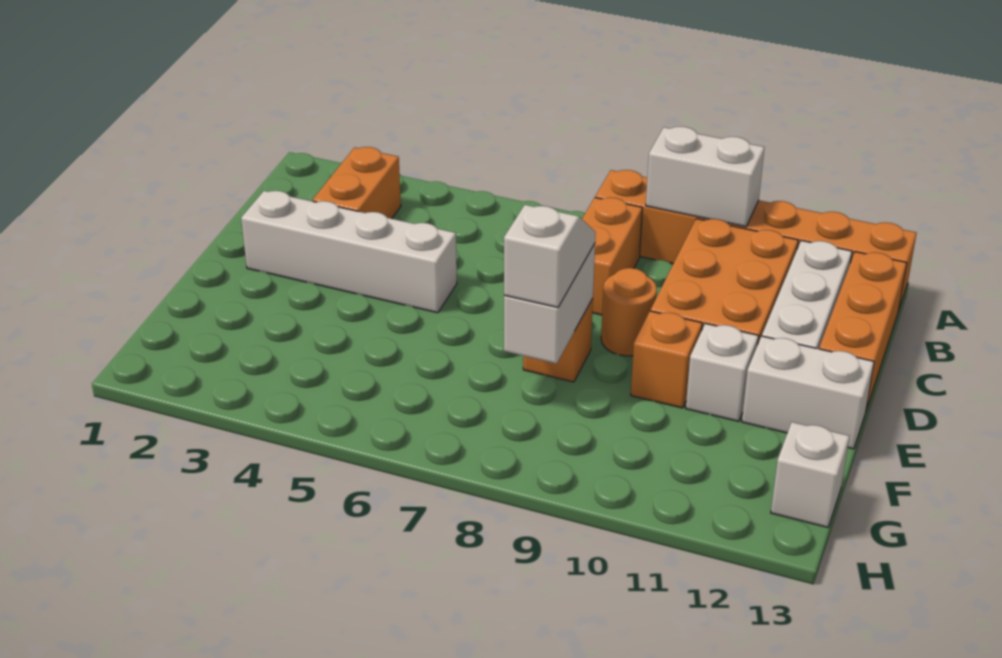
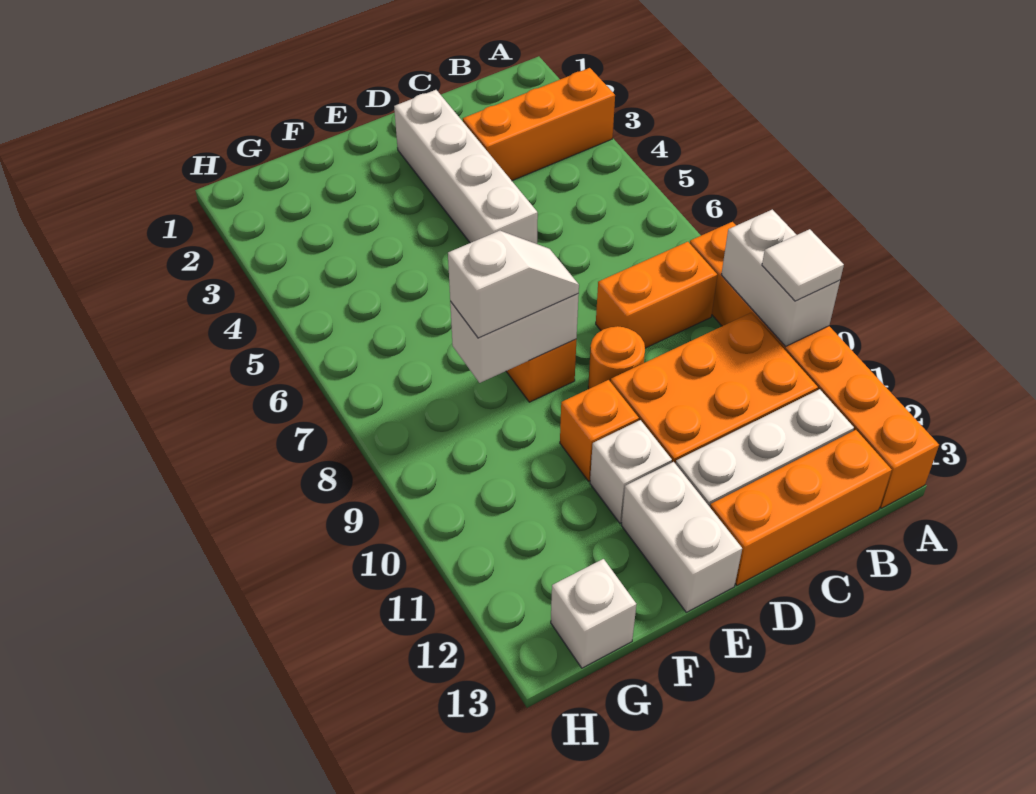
none -> white tile A10 level 3
orange brick B3:C3 level 1 -> orange brick A3:C3 level 1

